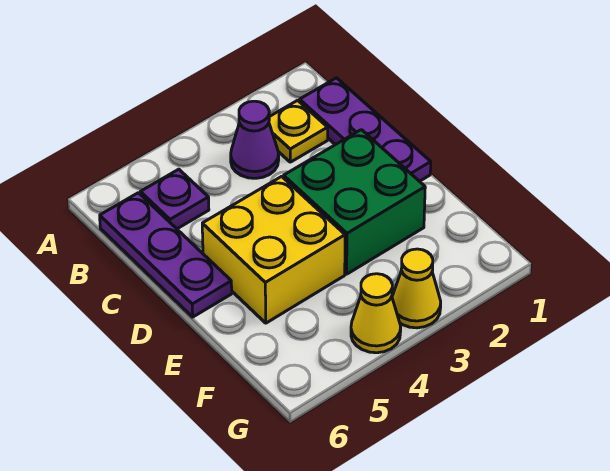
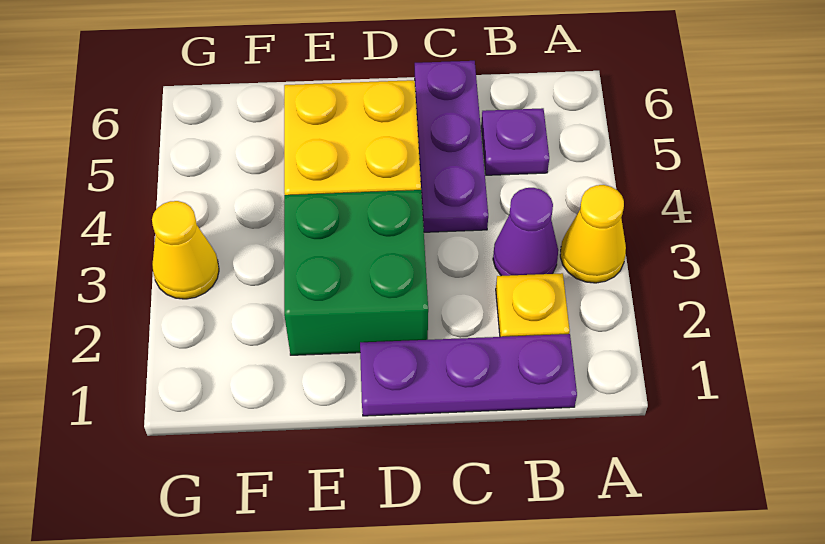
purple plate B6:D6 level 1 -> purple plate C4:C6 level 1
yellow cone G4 level 1 -> yellow cone A3 level 1

